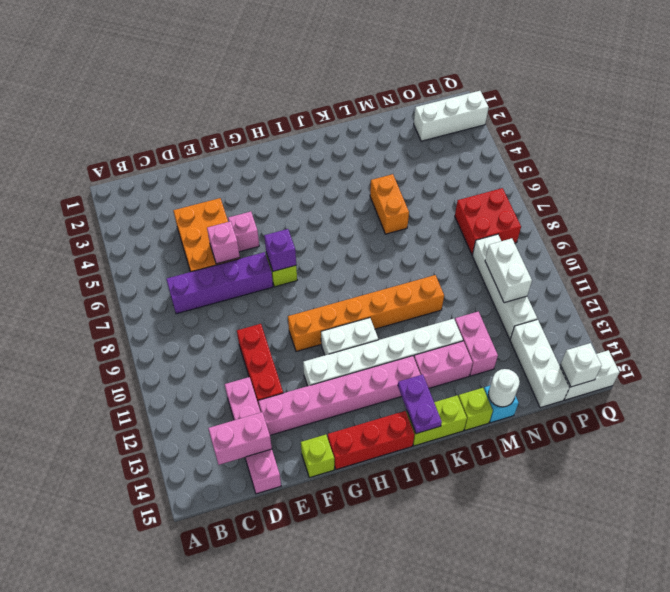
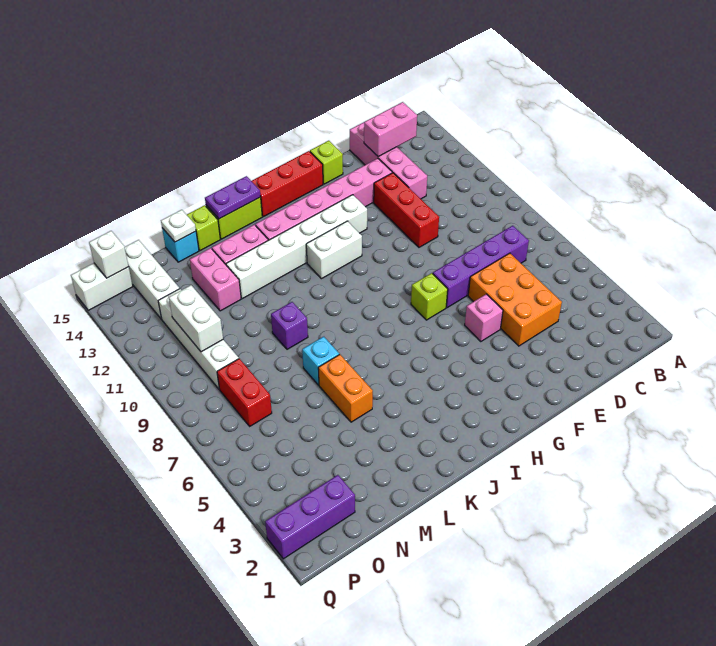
pink brick E6 level 2 -> none
purple brick G7 level 2 -> purple brick L9 level 1
orange brick G10:L10 level 1 -> none
purple plate J14:J15 level 2 -> purple plate J15:K15 level 2
none -> cyan brick L7 level 1
white round brick M15 level 2 -> white plate M15 level 2
white brick O2:Q2 level 1 -> purple brick O2:Q2 level 1
red brick O7:P8 level 1 -> red brick O7:O8 level 1

